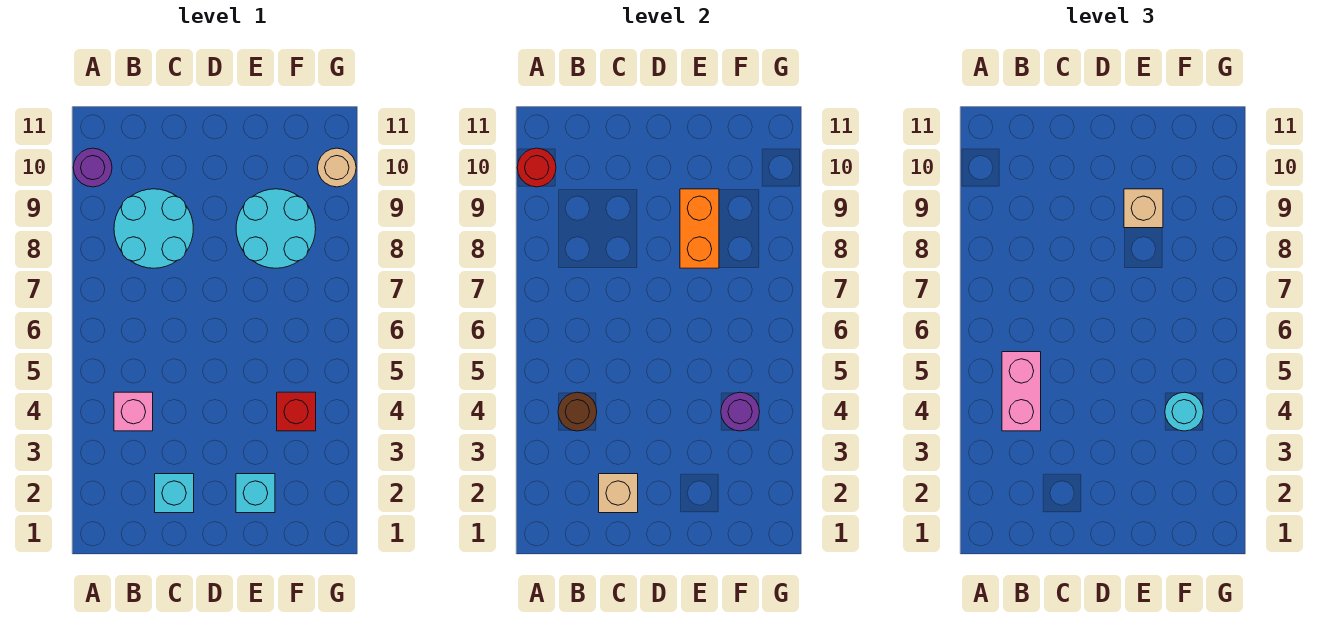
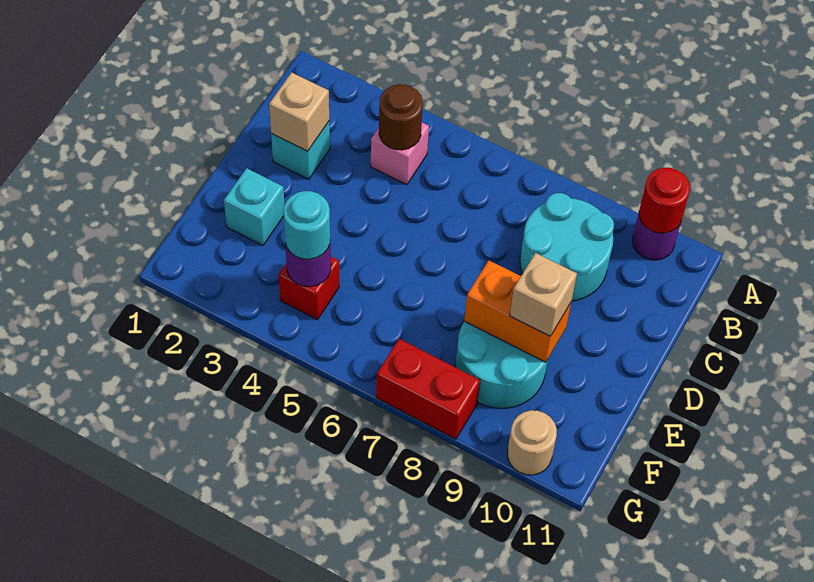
pink brick B4:B5 level 3 -> none
none -> red brick G7:G8 level 1

